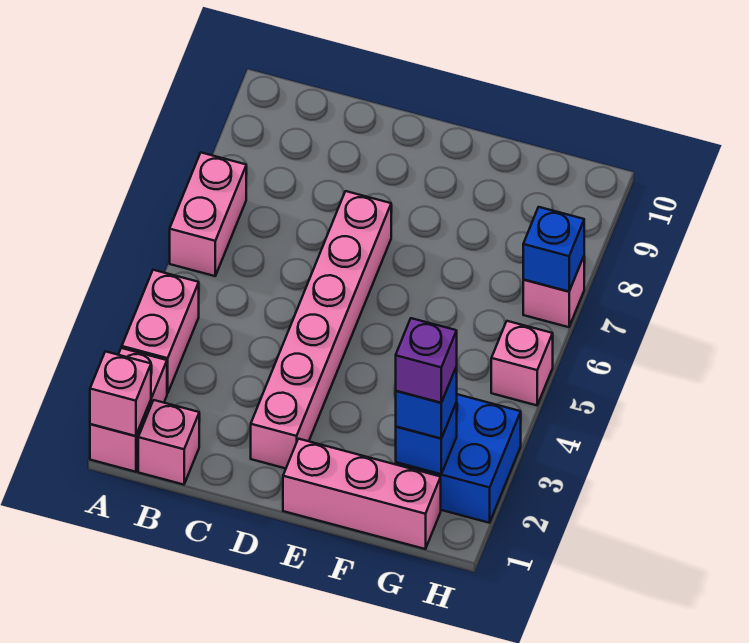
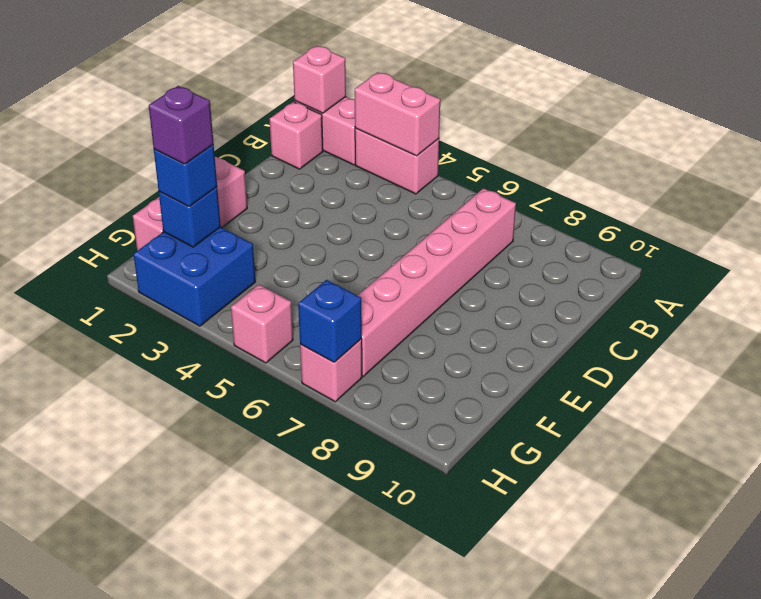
pink brick A6:A7 level 1 -> pink brick A3:A4 level 2
pink brick D2:D7 level 1 -> pink brick B7:G7 level 1

